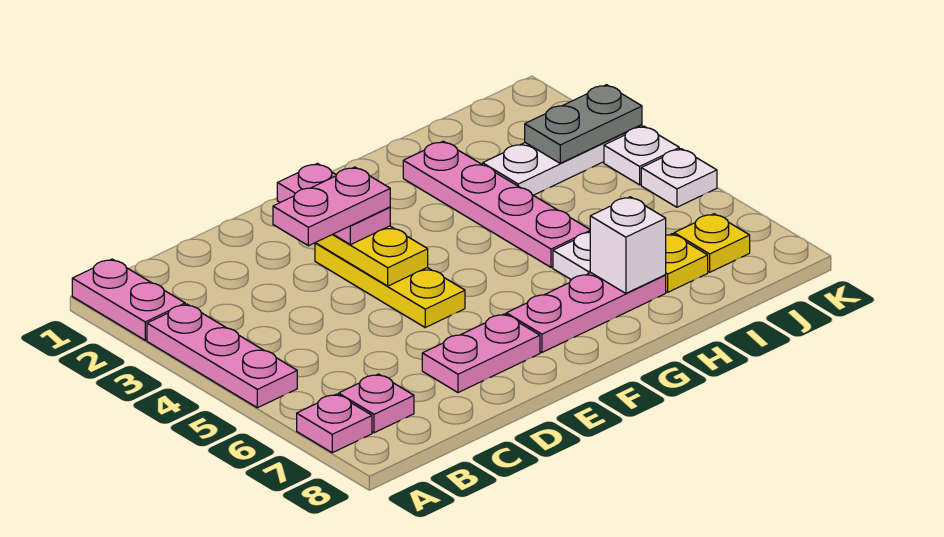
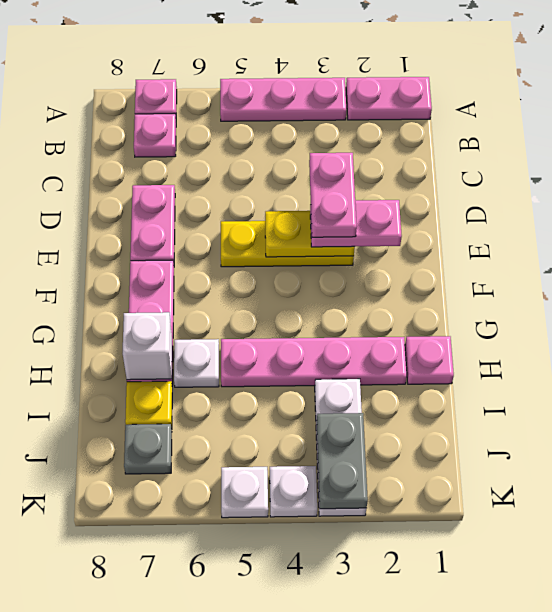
none -> pink plate H1 level 1
yellow plate J7 level 1 -> grey plate J7 level 1

